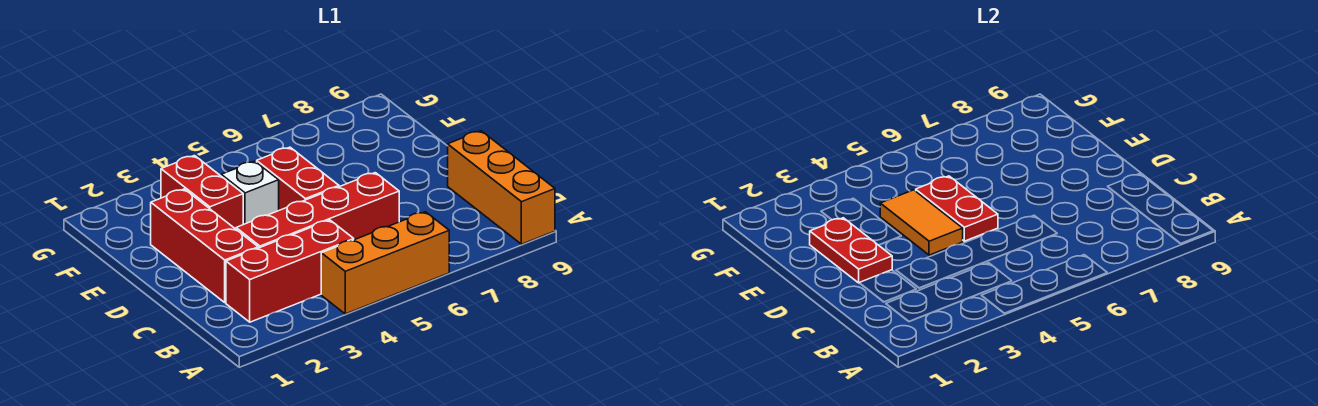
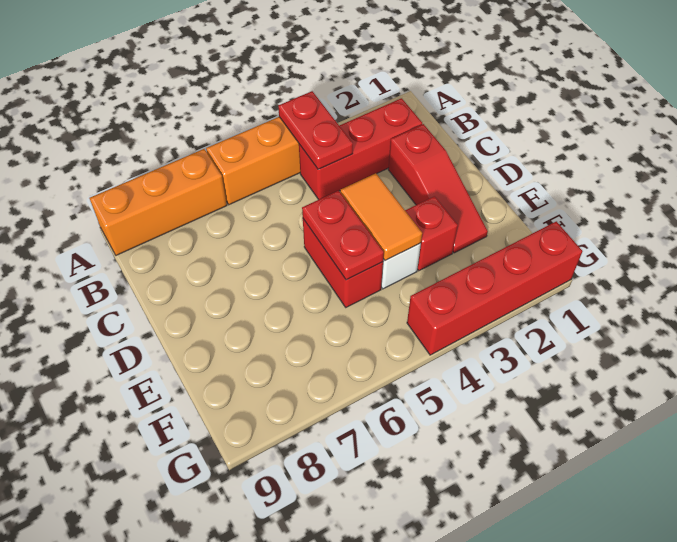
orange brick A9:C9 level 1 -> orange brick A7:A9 level 1
red brick C2:E2 level 1 -> red slope C2:E2 level 1 top C
red brick C3:C6 level 1 -> red brick G1:G4 level 1
red plate D2:E2 level 2 -> red plate A4:B4 level 2
red brick E3:F3 level 1 -> red brick E3 level 1

